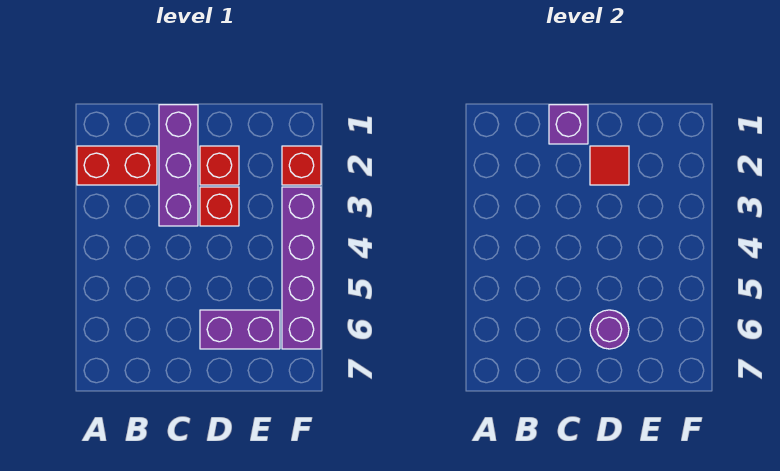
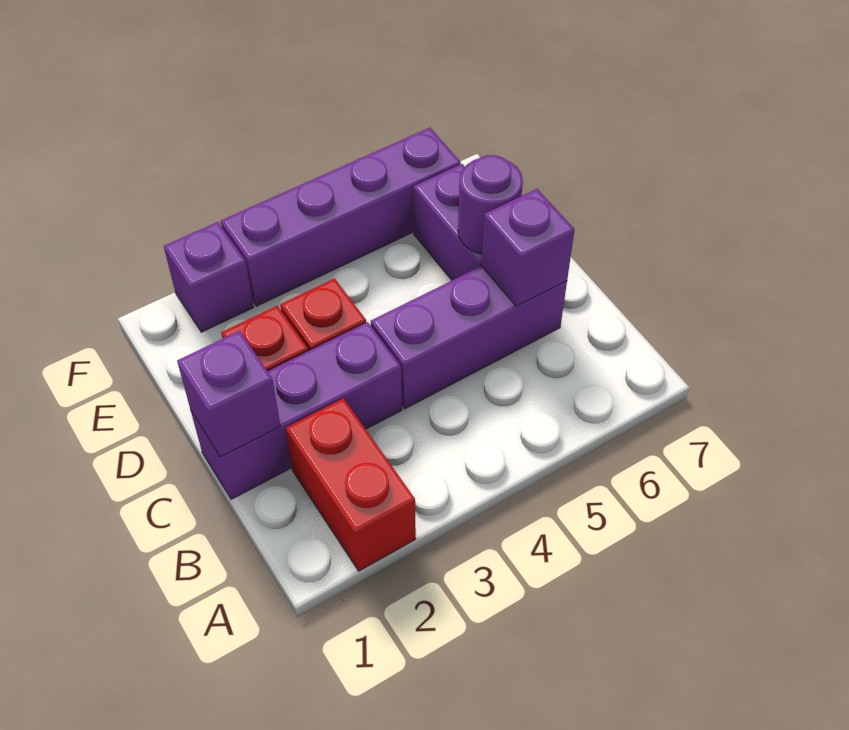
none -> purple brick C4:C6 level 1
none -> purple brick C6 level 2
red tile D2 level 2 -> none
red brick F2 level 1 -> purple brick F2 level 1

